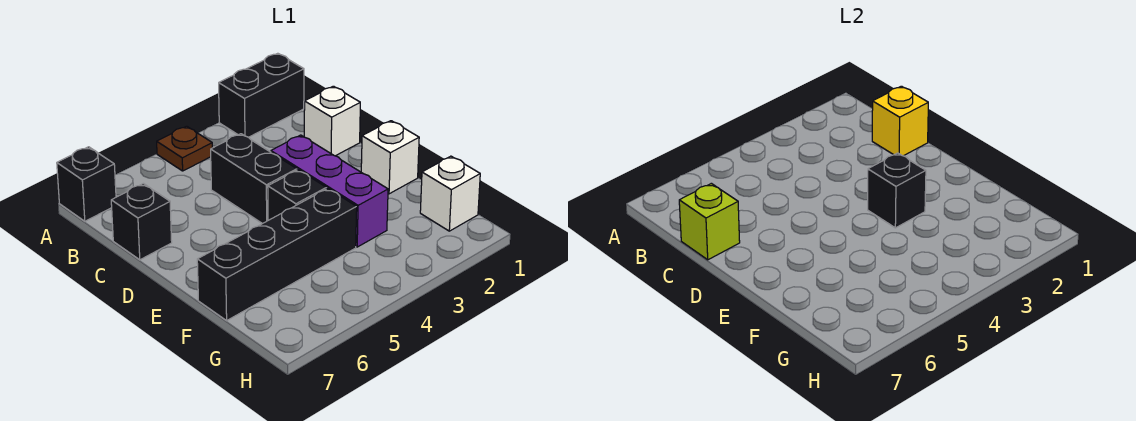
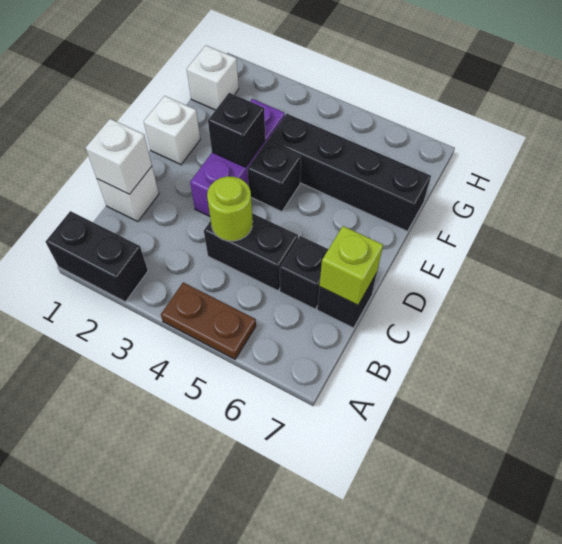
brown plate A4 level 1 -> brown plate A4:A5 level 1
black brick A7 level 1 -> black brick C6 level 1
yellow brick C1 level 2 -> white brick C1 level 2
black brick C4:D4 level 1 -> black brick C4:C5 level 1
none -> lime round brick C4 level 2

